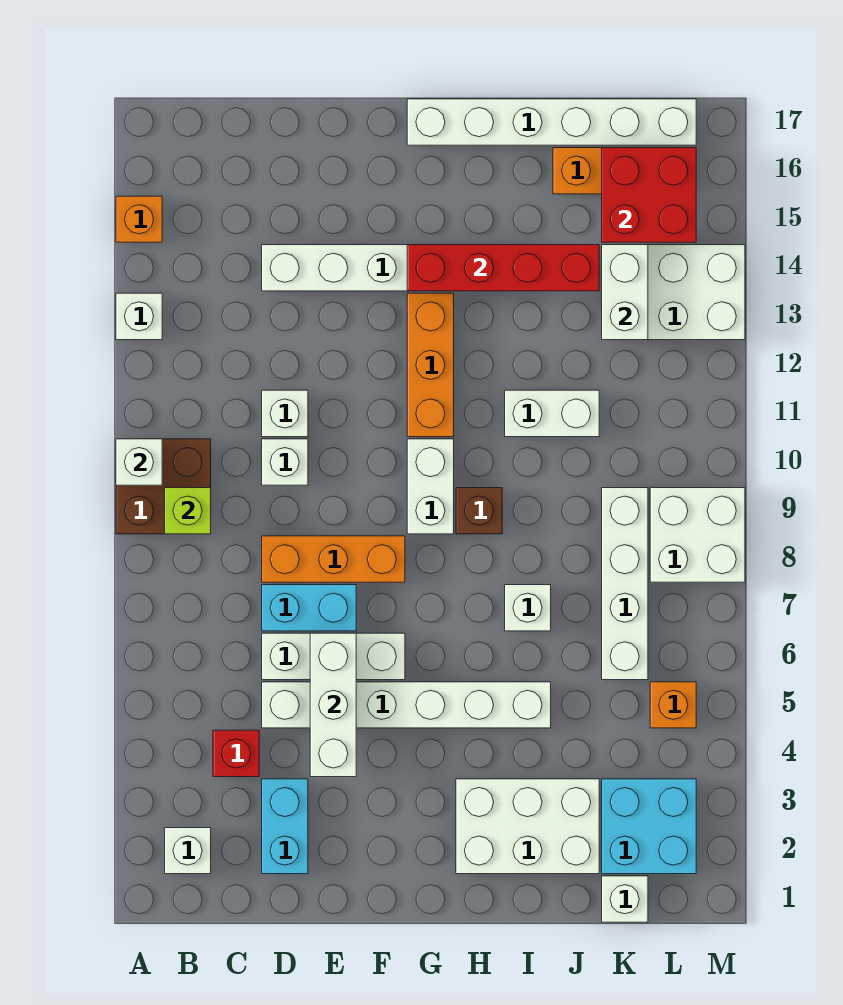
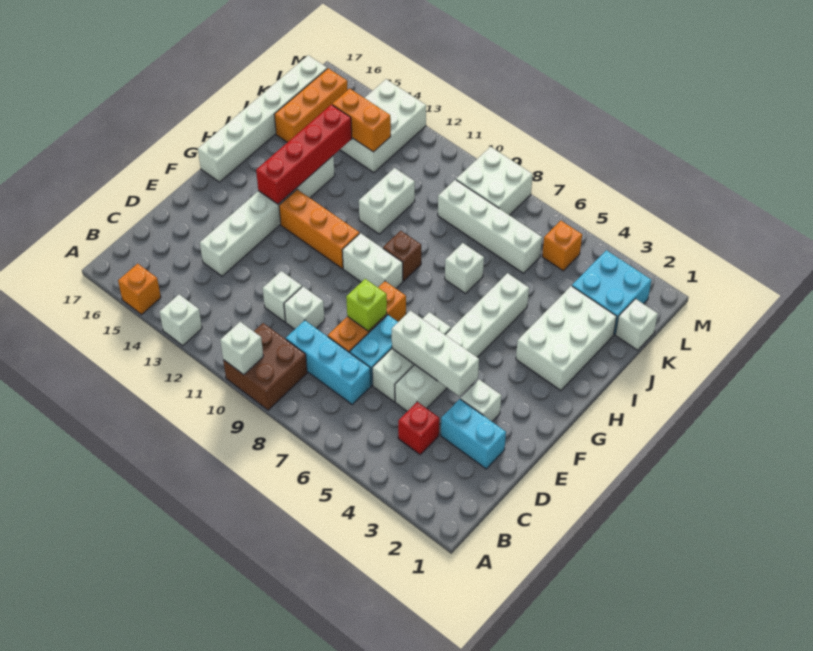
white brick B2 level 1 -> white brick E3 level 1
lime brick B9 level 2 -> lime brick E8 level 2
none -> cyan brick C7:C9 level 1
white brick K13:K14 level 2 -> orange brick K13:K14 level 2
red brick K15:L16 level 2 -> none

